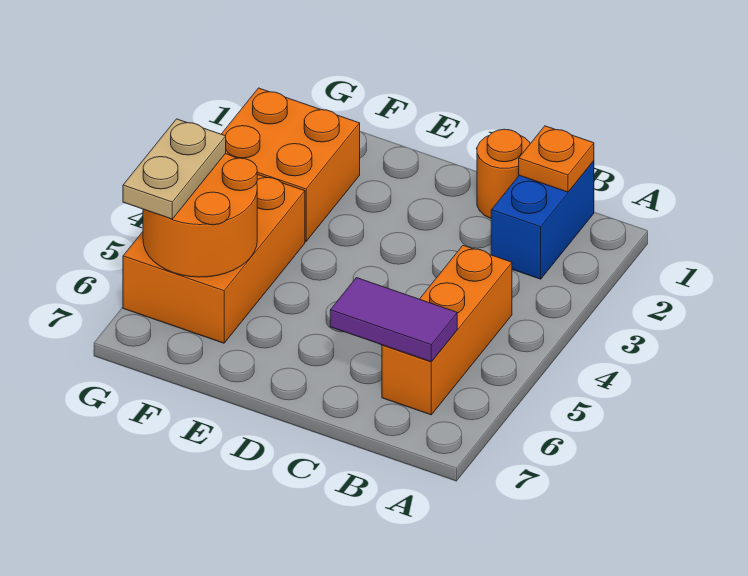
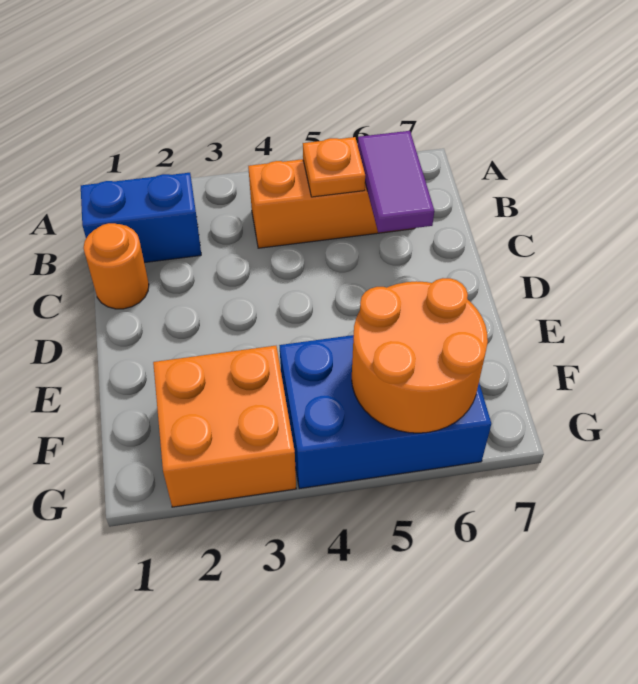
orange plate B1 level 2 -> orange plate B5 level 2
orange brick F4:G6 level 1 -> blue brick F4:G6 level 1
tan plate G5:G6 level 3 -> none

